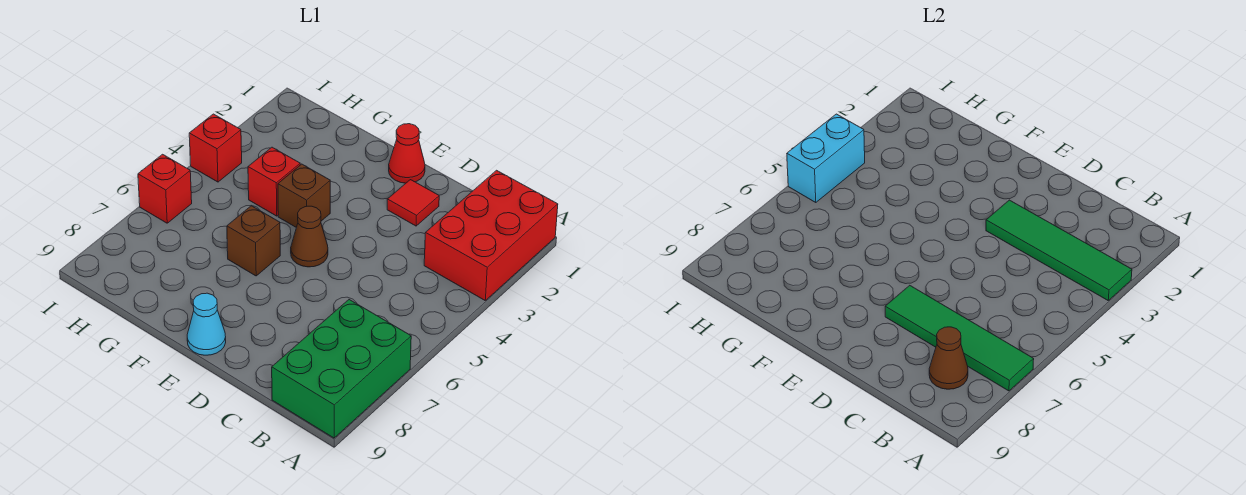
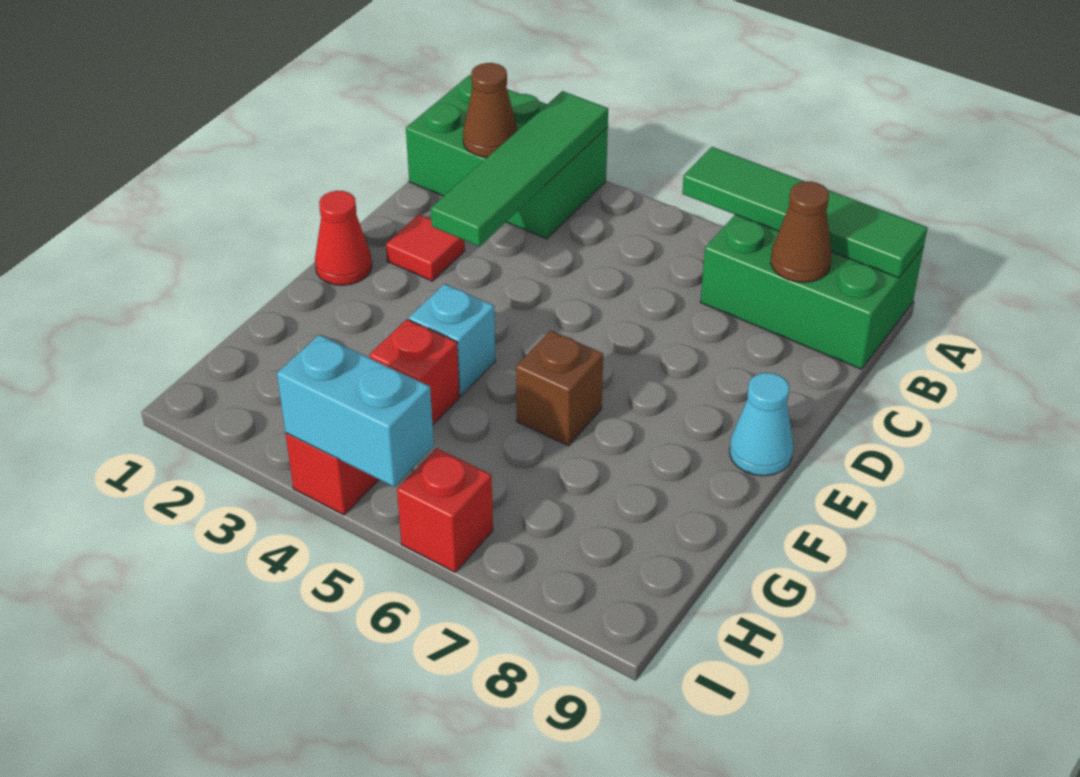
red brick A1:B3 level 1 -> green brick A1:B3 level 1
green tile A7:D7 level 2 -> green tile A6:A9 level 2
brown cone E5 level 1 -> brown cone B2 level 2
brown brick F4 level 1 -> cyan brick F4 level 1

